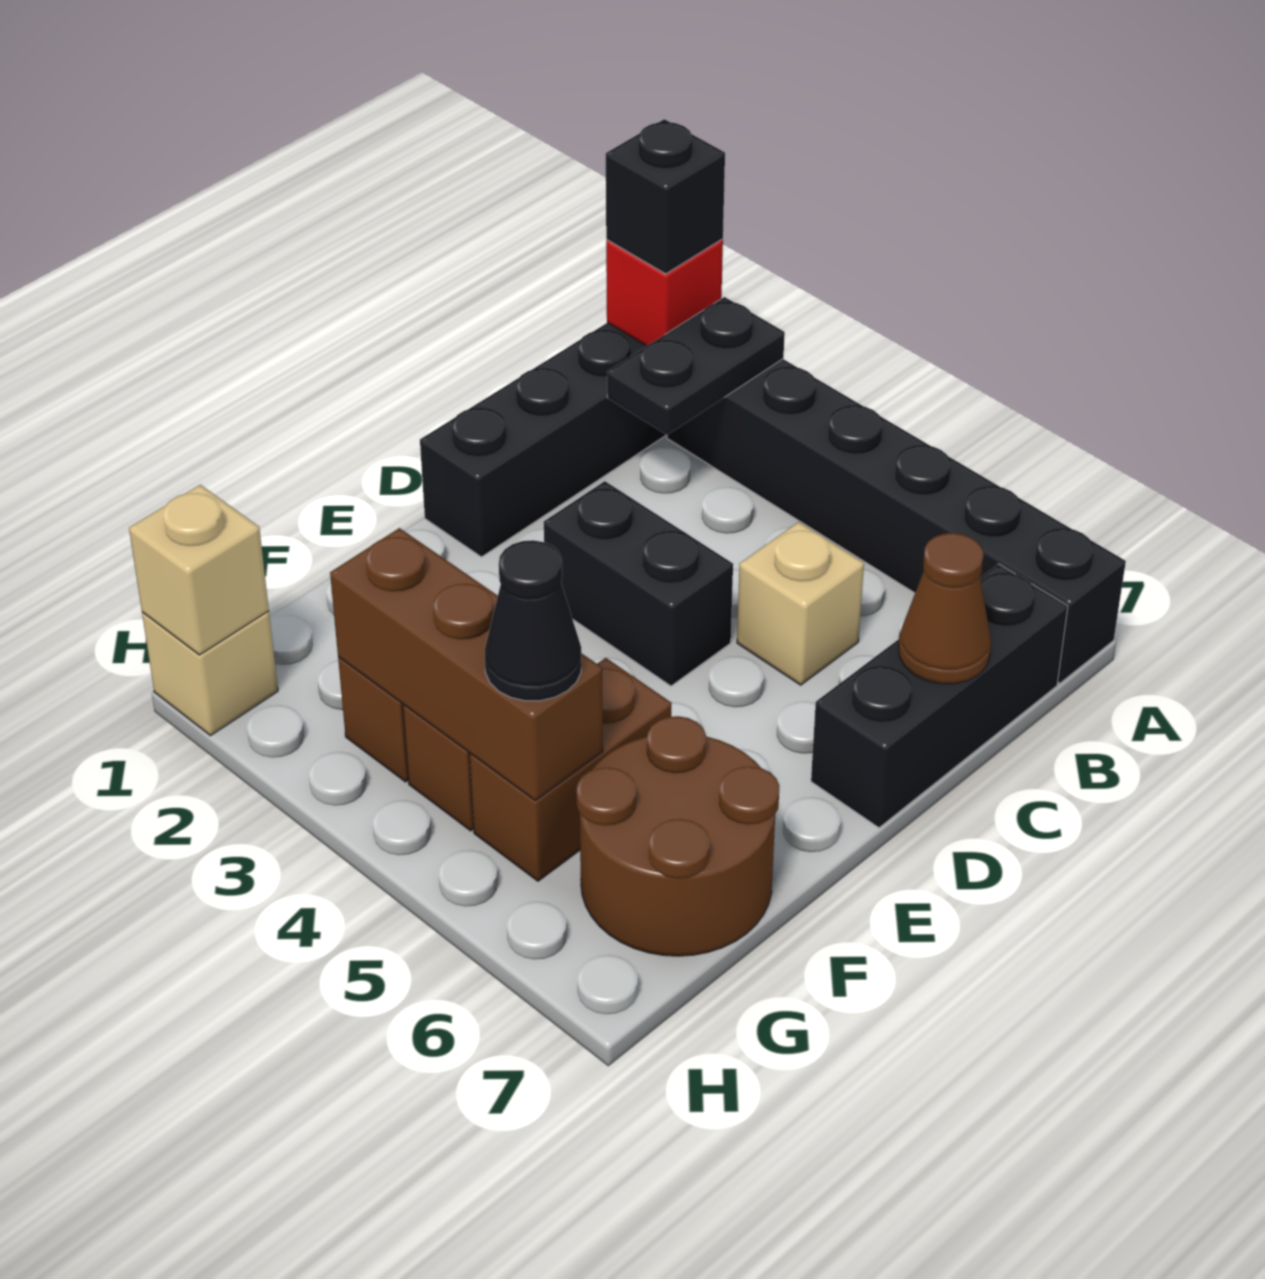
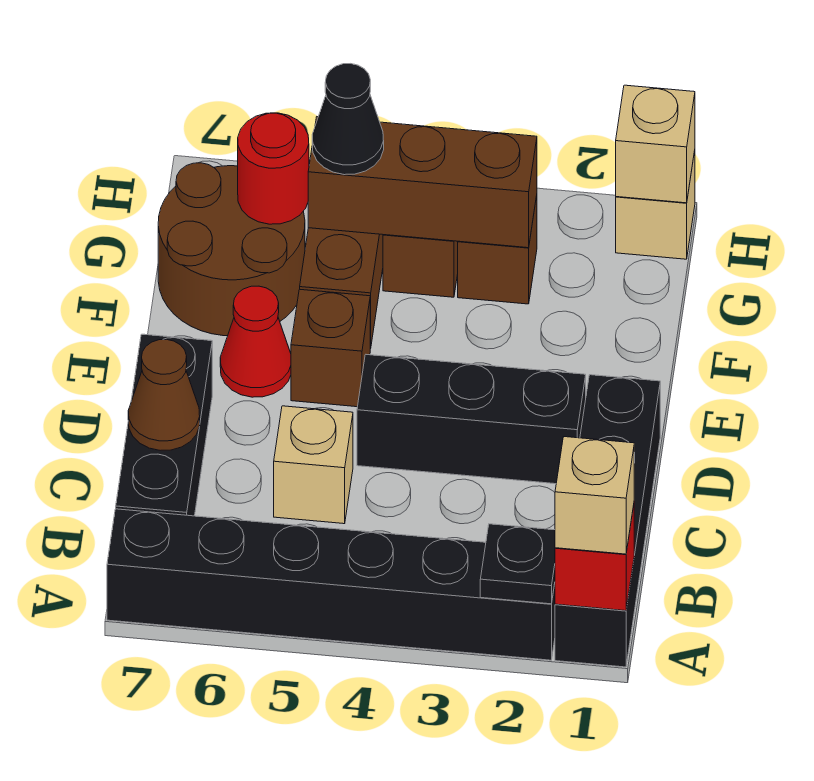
black brick A1 level 3 -> tan brick A1 level 3
black plate A2:B2 level 2 -> black plate A2 level 2
black brick D3:D4 level 1 -> black brick D2:D4 level 1
none -> brown brick E5 level 1
none -> red cone E6 level 1
none -> red round brick G6 level 2

